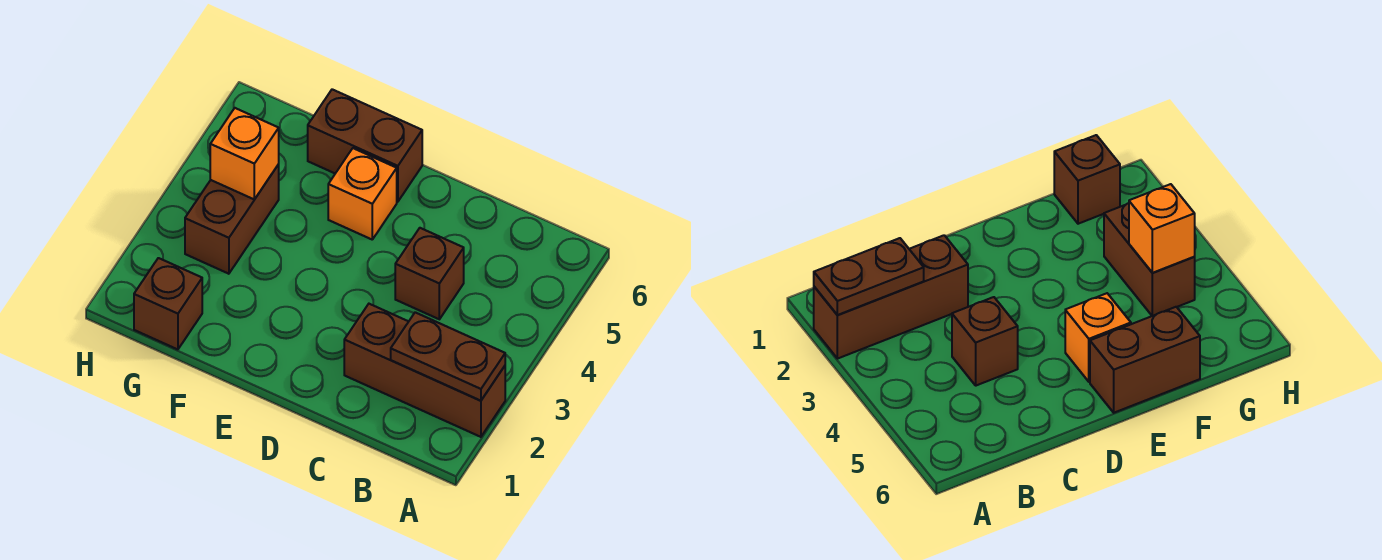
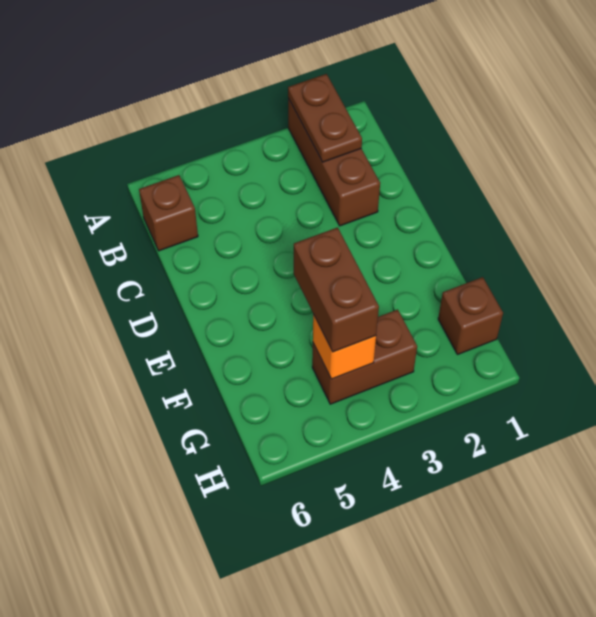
brown brick C4 level 1 -> brown brick B6 level 1
orange brick E5 level 1 -> none
brown brick E6:F6 level 1 -> brown brick F4:G4 level 3

